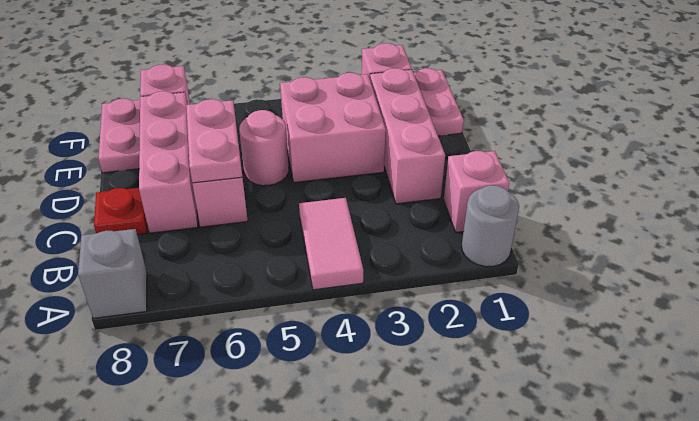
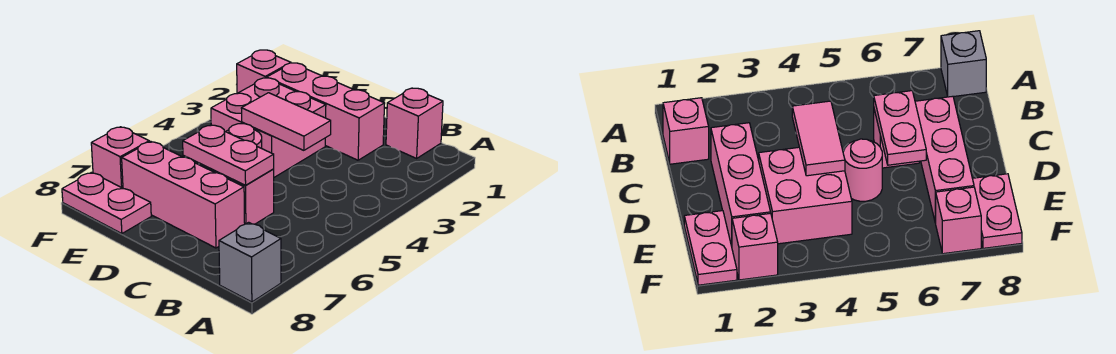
grey round brick A1 level 1 -> none
pink tile A4:B4 level 1 -> pink tile C4:D4 level 2
red plate C8 level 1 -> none

